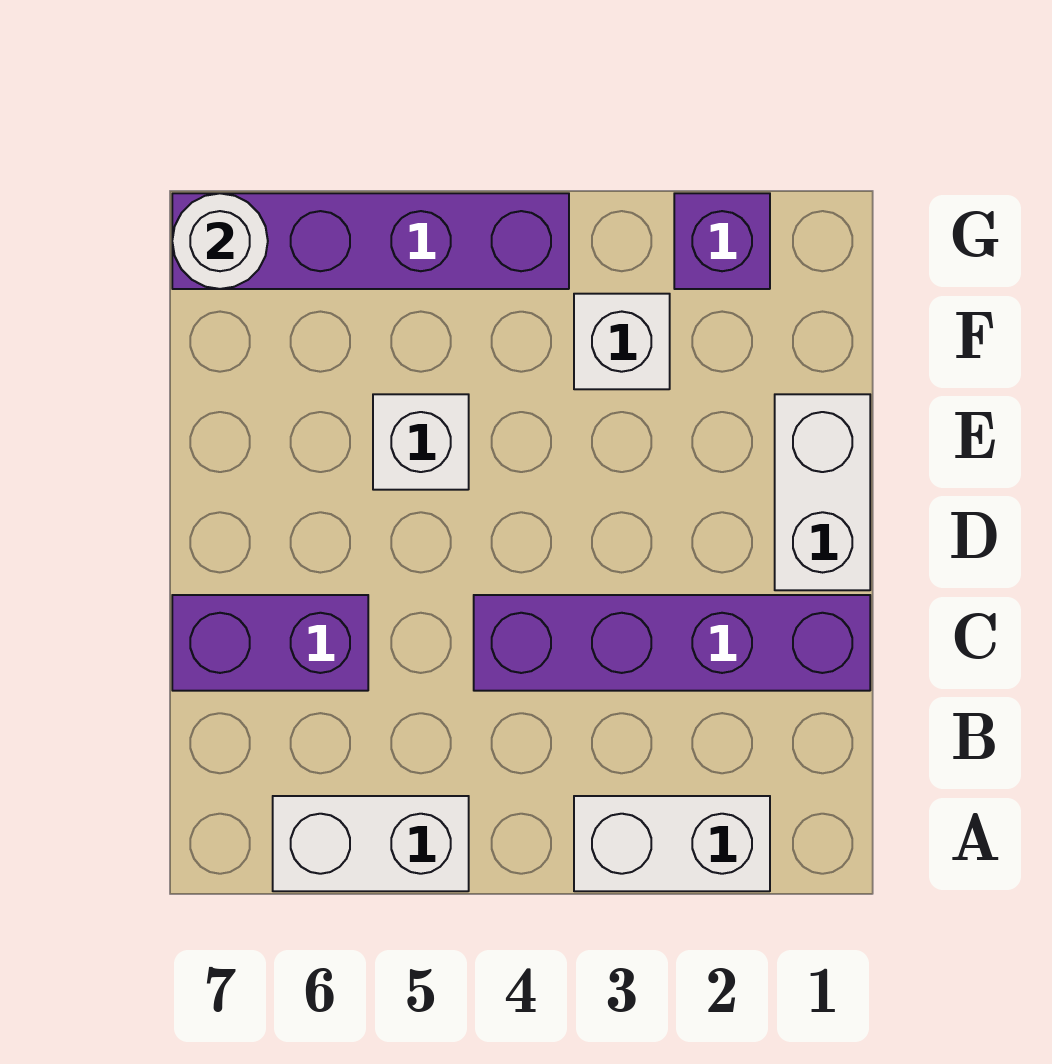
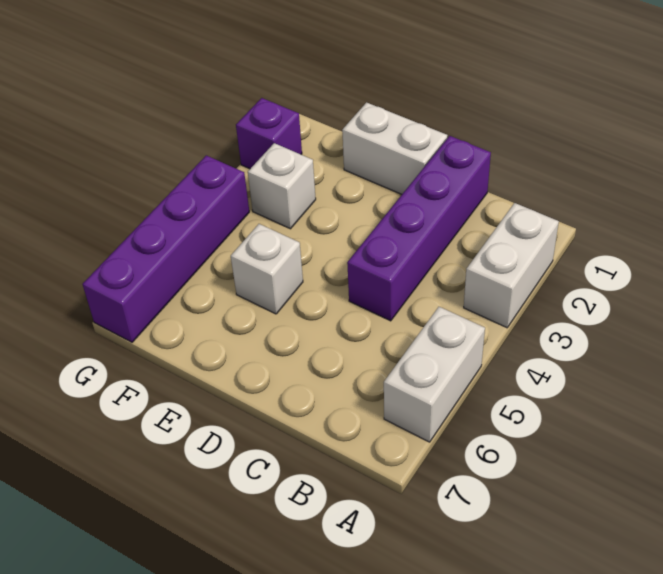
purple brick C6:C7 level 1 -> none
white round brick G7 level 2 -> none

